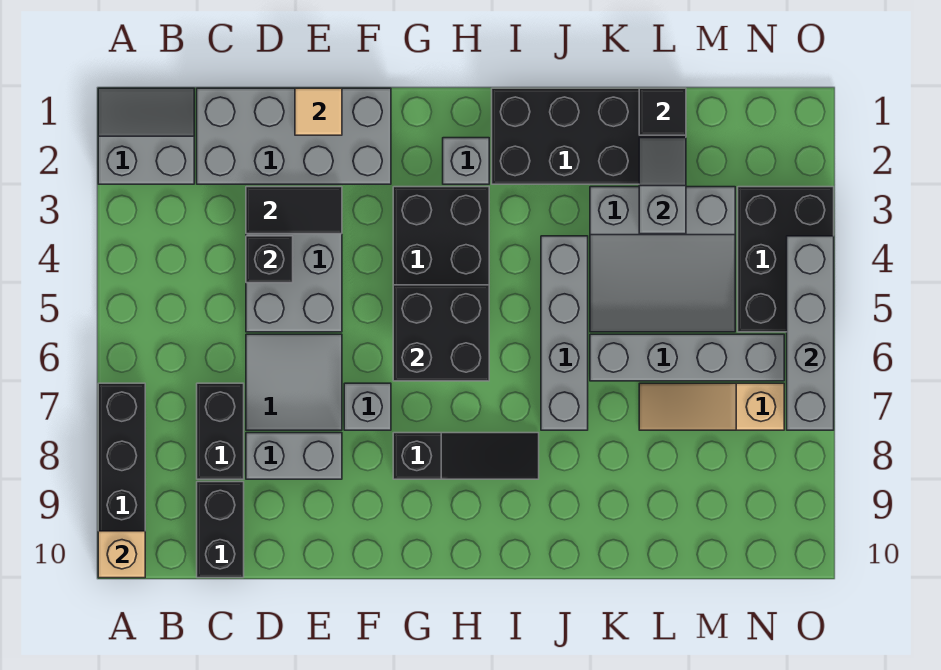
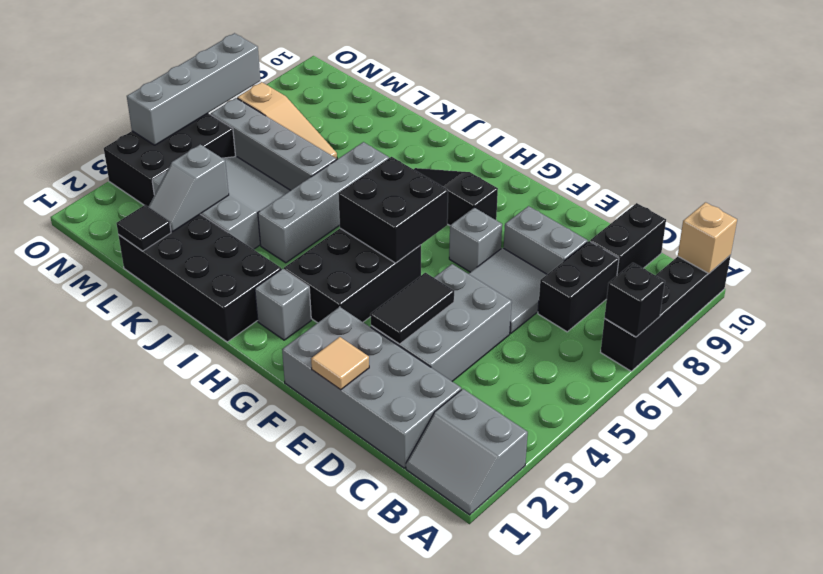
black tile D3:E3 level 2 -> black tile E3:E4 level 2
black brick D4 level 2 -> black brick A7 level 2

